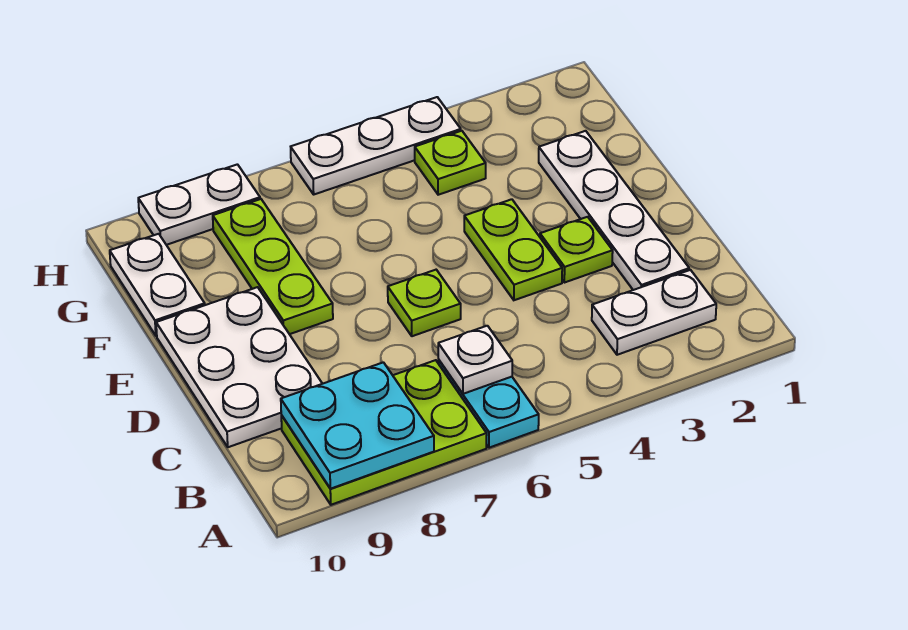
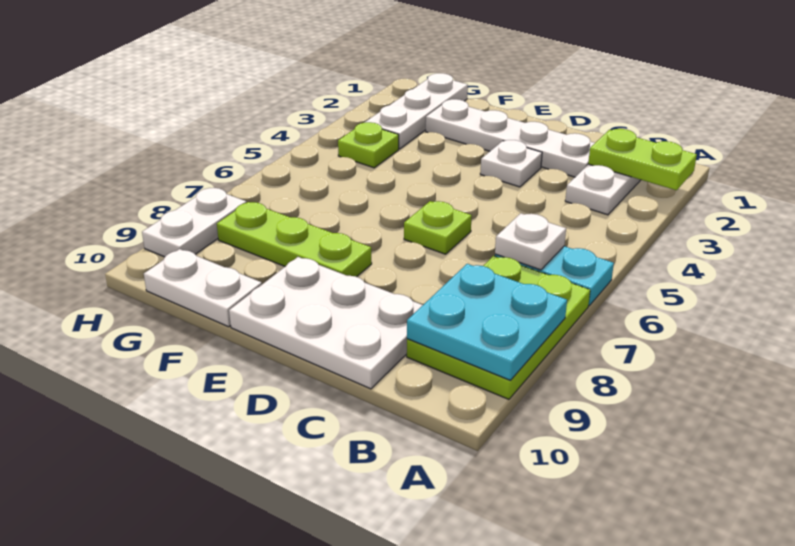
lime plate D3 level 1 -> white plate D3 level 1
lime plate D4:E4 level 1 -> lime plate A2:B2 level 2
white plate H4:H6 level 1 -> white plate G1:G3 level 1

